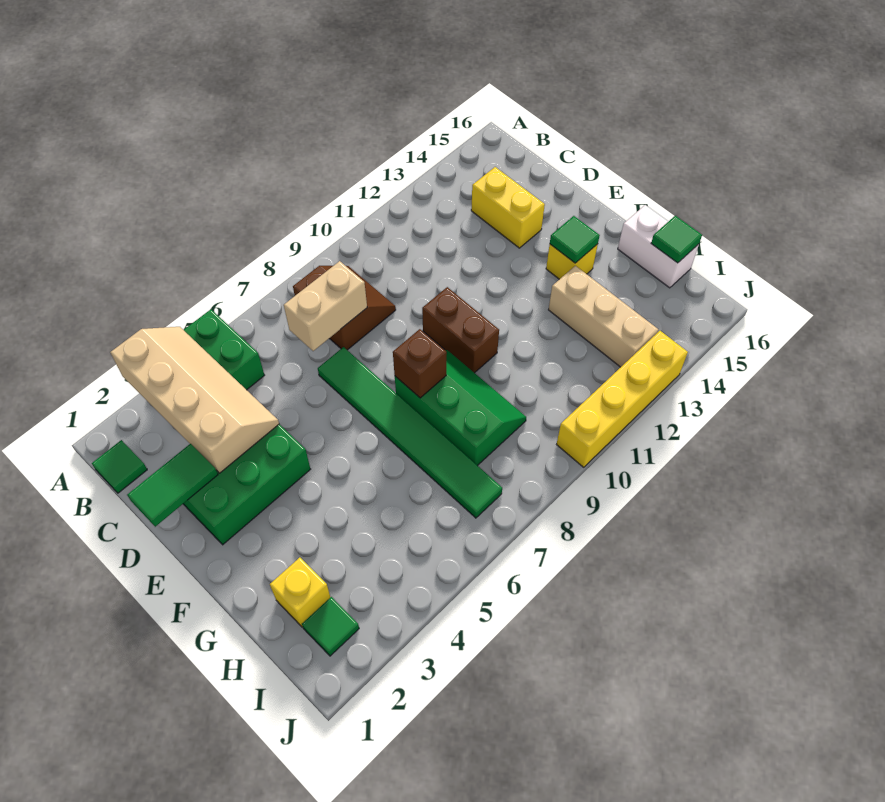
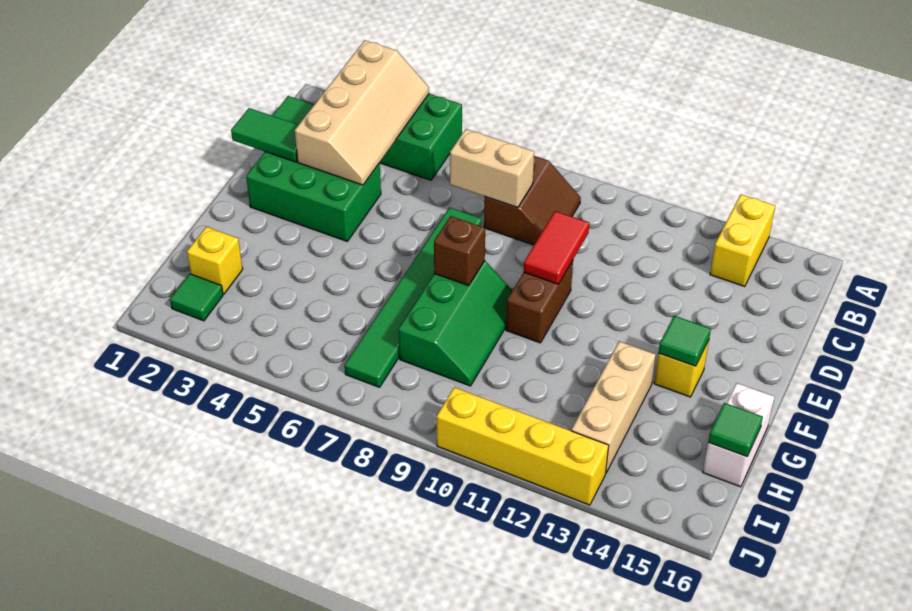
yellow brick C14:D14 level 1 -> yellow brick A14:B14 level 1
none -> red tile D10:E10 level 2

